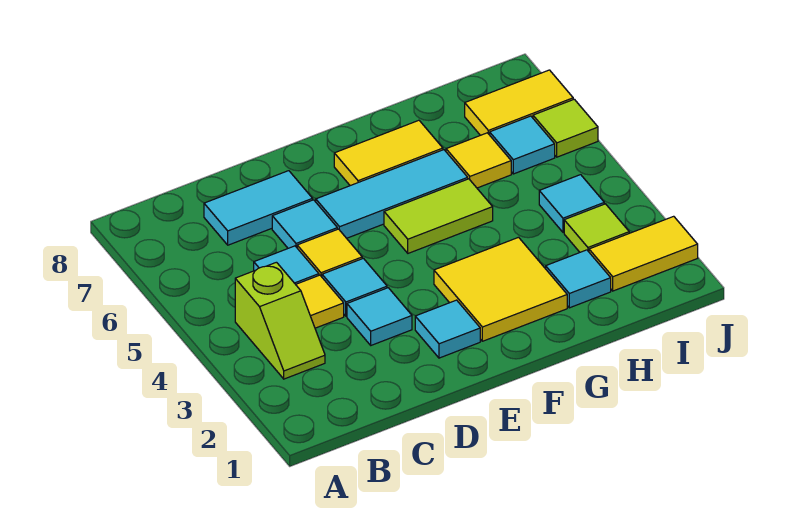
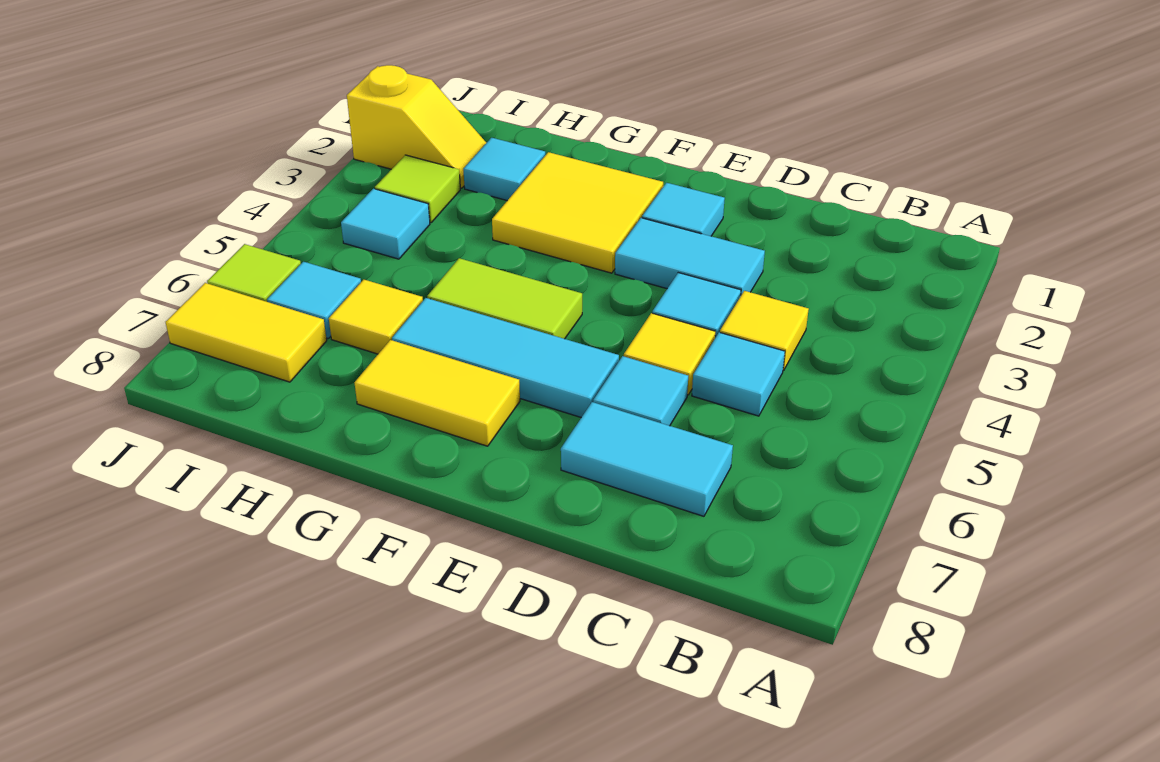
lime slope B3:B4 level 1 top 4 -> none
cyan tile D3 level 1 -> cyan tile D3:E3 level 1
yellow tile I2:J2 level 1 -> yellow slope I2:J2 level 1 top J

